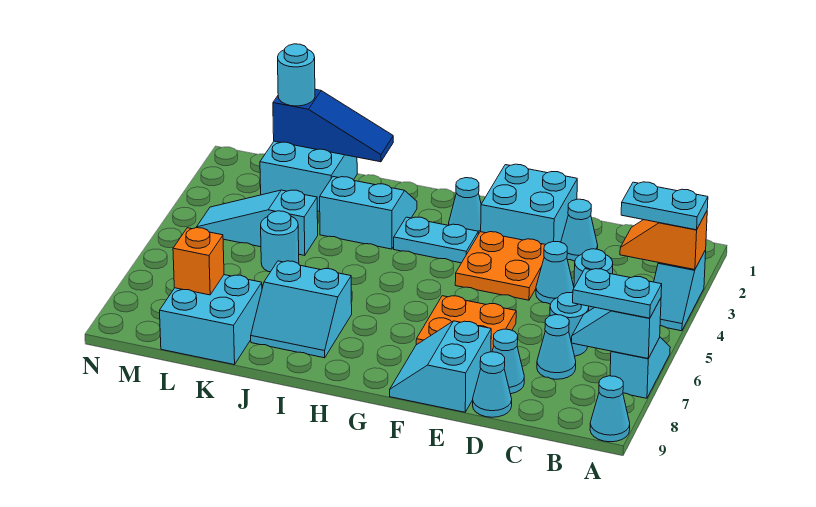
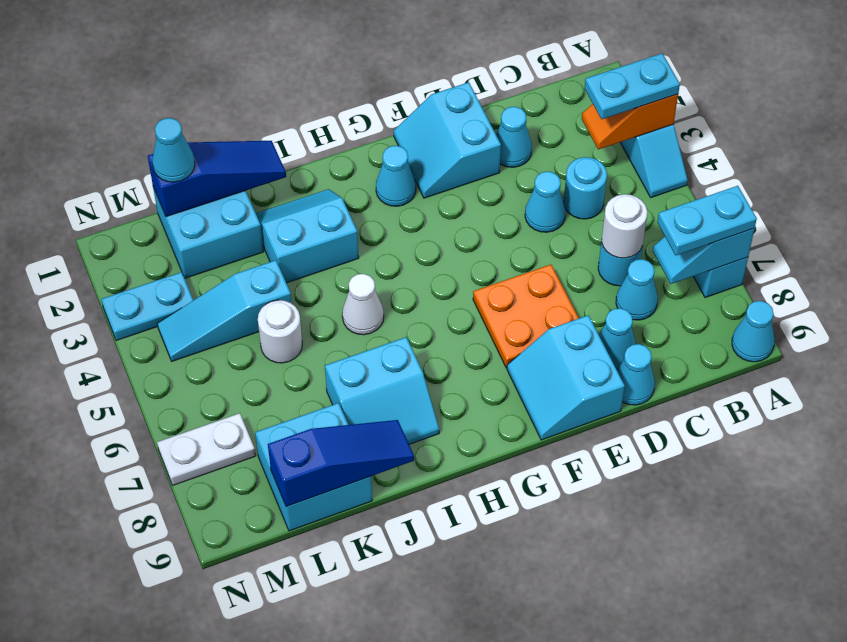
none -> white round brick C6 level 2
cyan brick E1:F2 level 1 -> cyan slope E1:F2 level 1 top E
orange plate E3:F4 level 1 -> none
cyan plate G3:H3 level 1 -> cyan plate M3:N3 level 1
none -> white cone I5 level 1
none -> blue slope J9:L9 level 2 top L
cyan round brick K5 level 1 -> white round brick K5 level 1
cyan round brick L1 level 3 -> cyan cone L1 level 3
orange brick L8 level 2 -> none
none -> white plate M7:N7 level 1

